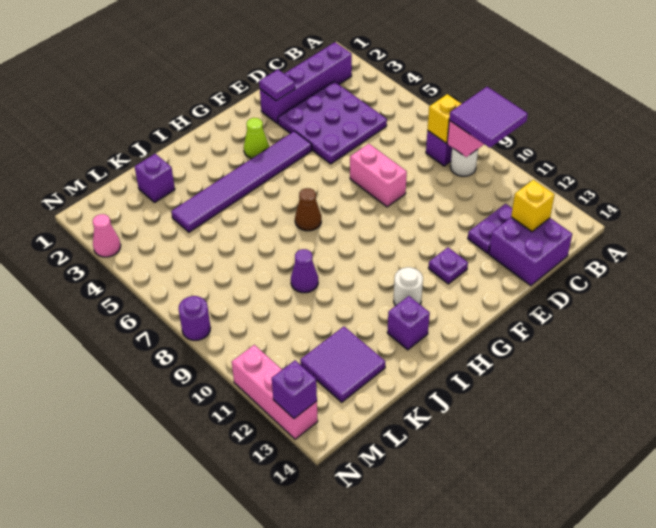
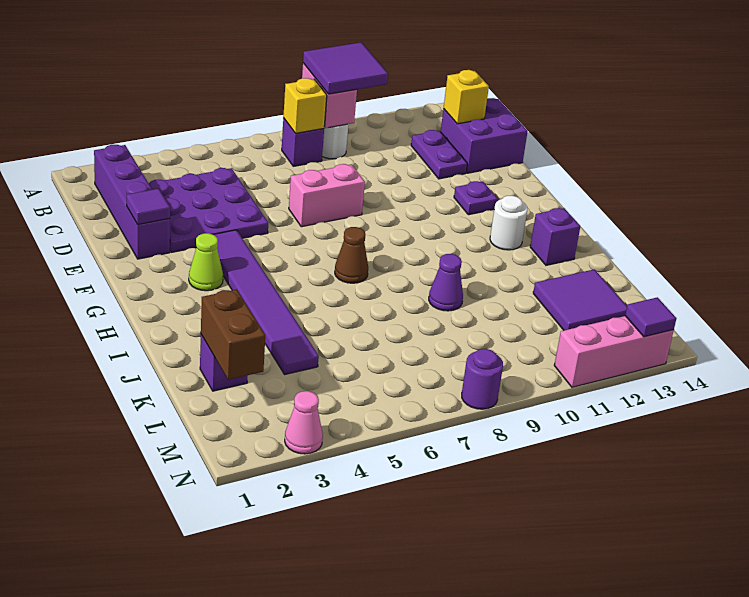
none -> brown brick K2:L2 level 2
purple brick N13 level 2 -> purple tile N13 level 2

